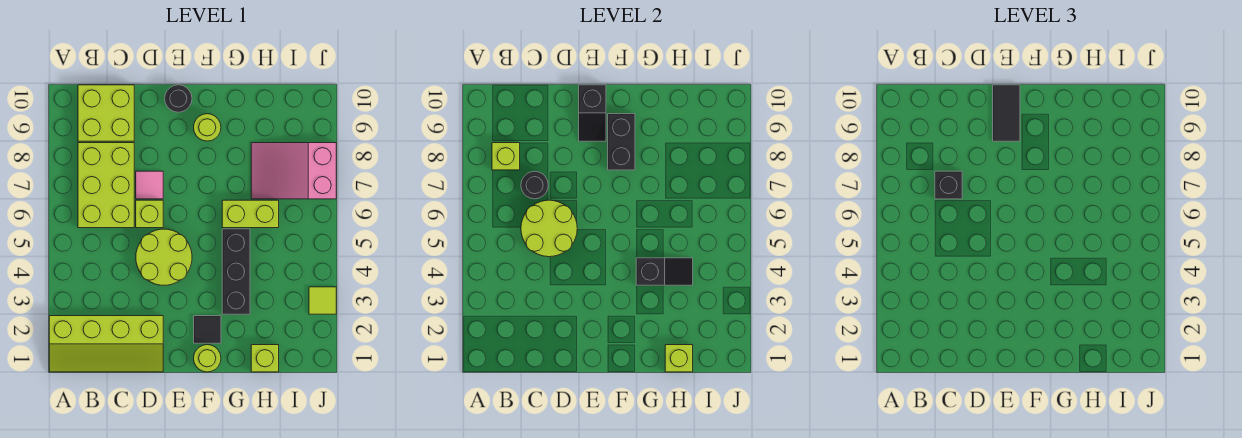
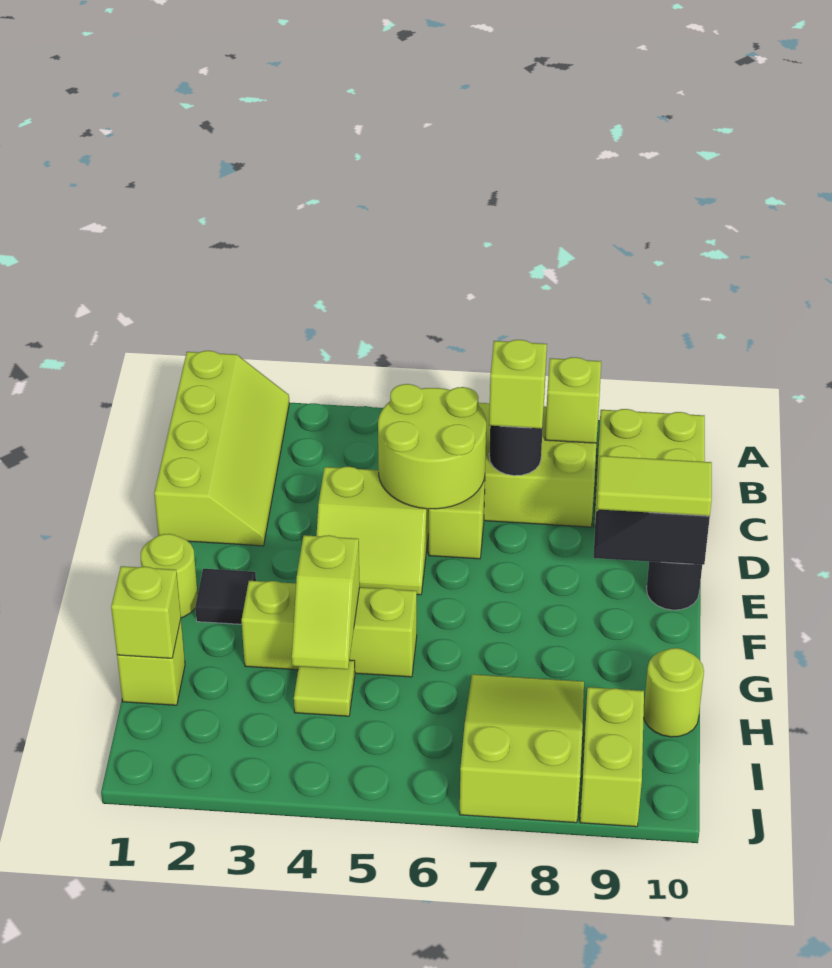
lime slope A1:D2 level 1 top 2 -> lime slope A1:D2 level 1 top 1
black brick C7 level 3 -> lime brick C7 level 3
lime round brick D4:E5 level 1 -> lime slope D4:E5 level 1 top D
pink tile D7 level 1 -> none
black tile E9:E10 level 3 -> lime tile E9:E10 level 3
black brick F8:F9 level 2 -> none
lime round brick F9 level 1 -> lime round brick H10 level 1
black brick G3:G5 level 1 -> lime brick G3:G5 level 1
black slope G4:H4 level 2 top G -> lime slope G4:H4 level 2 top G
lime brick G6:H6 level 1 -> lime brick I9:J9 level 1
pink slope H7:J8 level 1 top J -> lime slope H7:J8 level 1 top J
lime tile J3 level 1 -> lime tile H4 level 1

